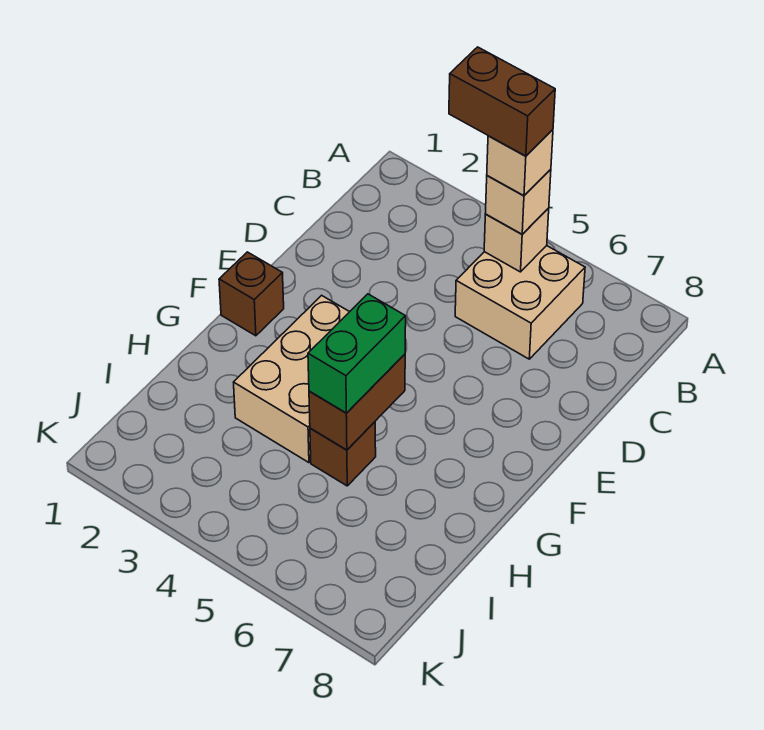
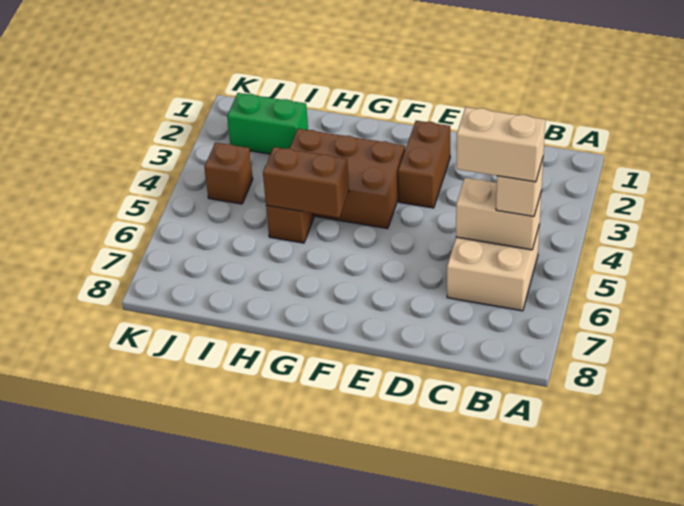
brown brick B4:B5 level 5 -> brown brick E2:E3 level 1
tan brick B5 level 2 -> tan brick B5:C5 level 2
tan brick B5 level 4 -> tan brick B5:C5 level 4
brown brick F1 level 1 -> brown brick J4 level 1
tan brick F3:H4 level 1 -> brown brick F3:H4 level 1
green brick G5:H5 level 3 -> green brick I2:J2 level 1

